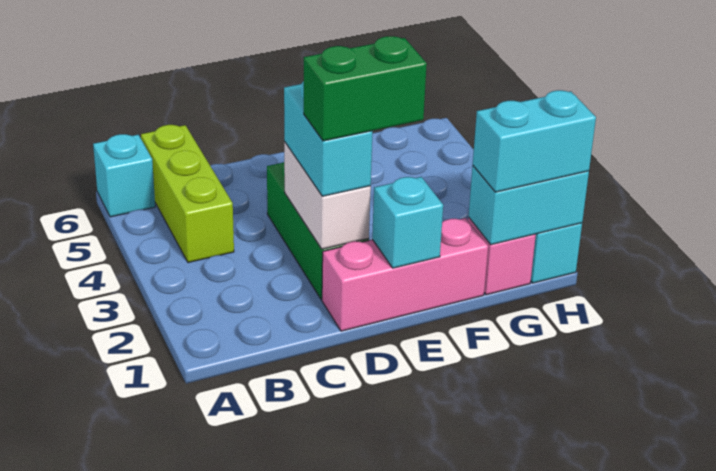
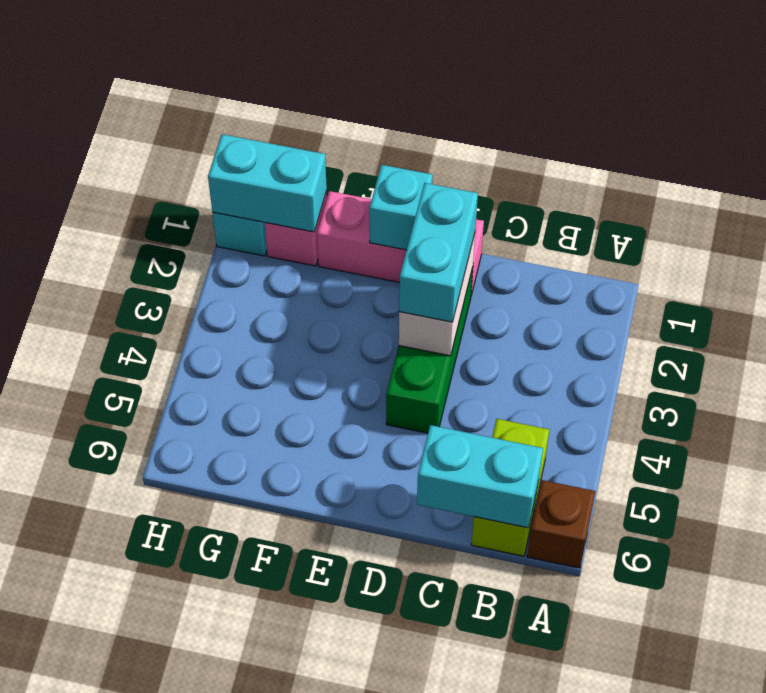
cyan brick A6 level 1 -> brown brick A6 level 1
lime brick B4:B6 level 1 -> lime brick B5:B6 level 1
green brick D2:E2 level 4 -> none
cyan brick G1:H1 level 3 -> cyan brick B6:C6 level 2

